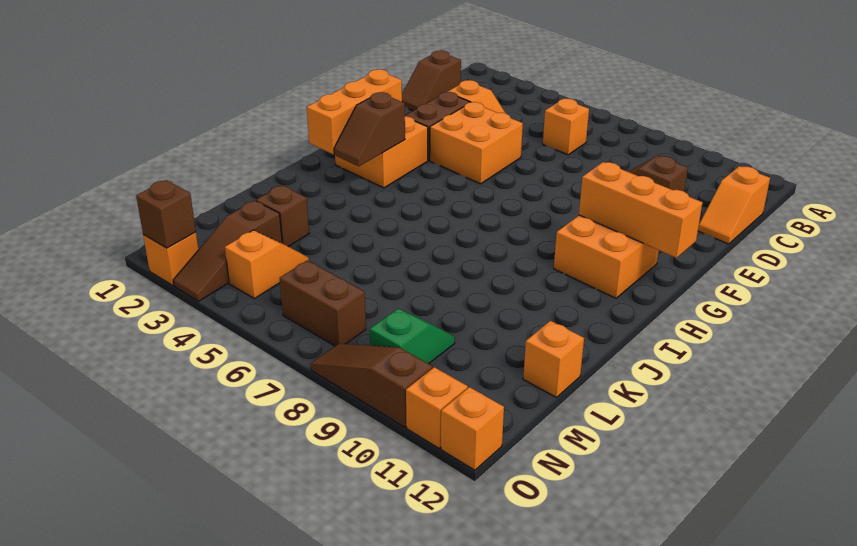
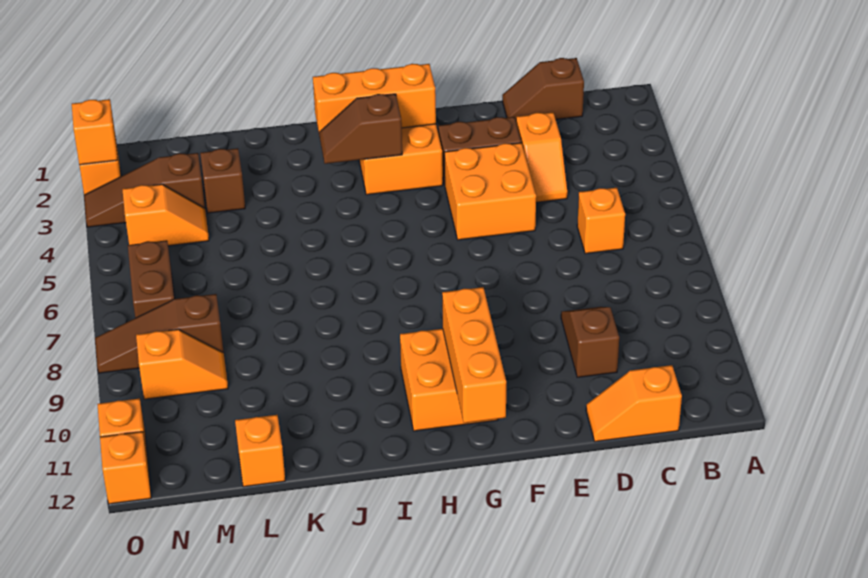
green slope M9:N9 level 1 top N -> orange slope M9:N9 level 1 top N
brown brick O2 level 2 -> orange brick O2 level 2
brown slope O8:O10 level 1 top 10 -> brown slope M8:O8 level 1 top M

